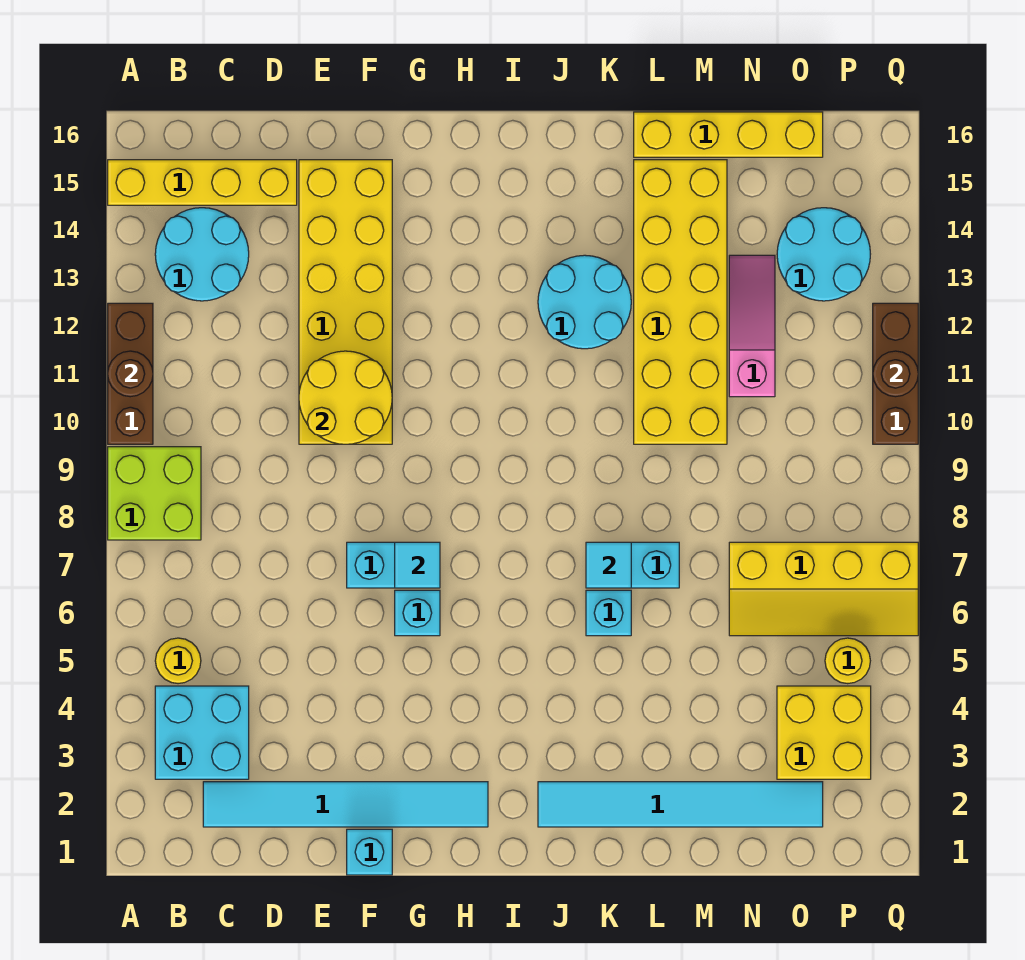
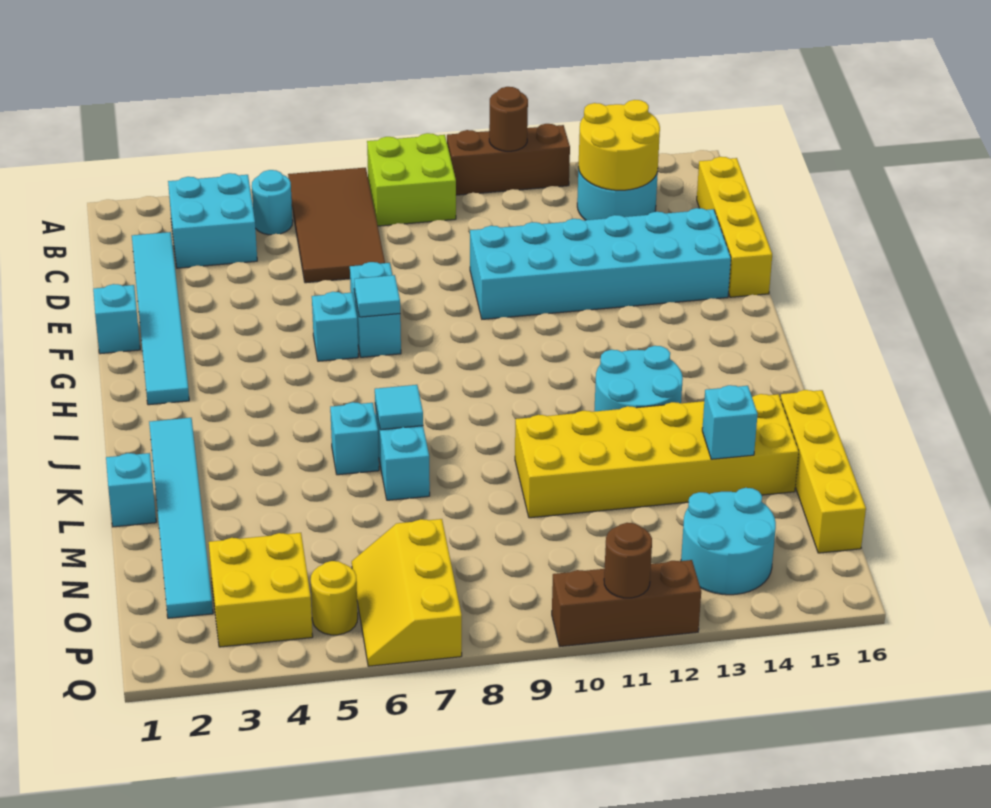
none -> brown tile A6:D7 level 1
yellow brick A15:D15 level 1 -> yellow brick C16:F16 level 1
yellow round brick B5 level 1 -> cyan round brick B5 level 1
yellow brick E10:F15 level 1 -> cyan brick E10:F15 level 1
yellow round brick E10:F11 level 2 -> yellow round brick B13:C14 level 2
none -> cyan brick L1 level 1
none -> cyan brick M14 level 2
yellow slope N6:Q7 level 1 top 7 -> yellow slope O6:Q7 level 1 top 7
pink slope N11:N13 level 1 top 11 -> none

